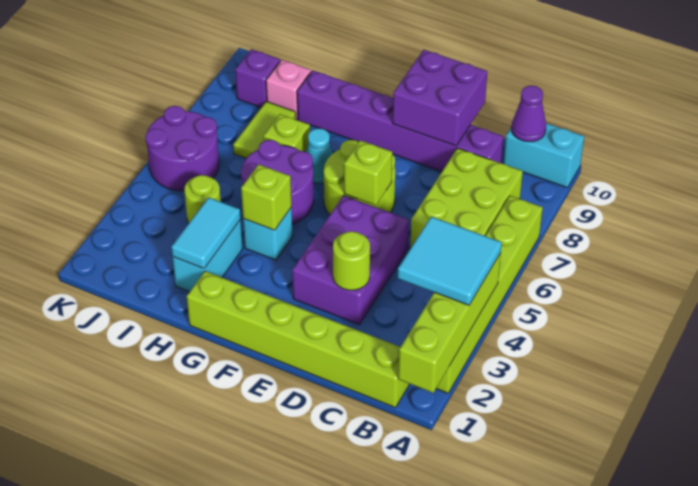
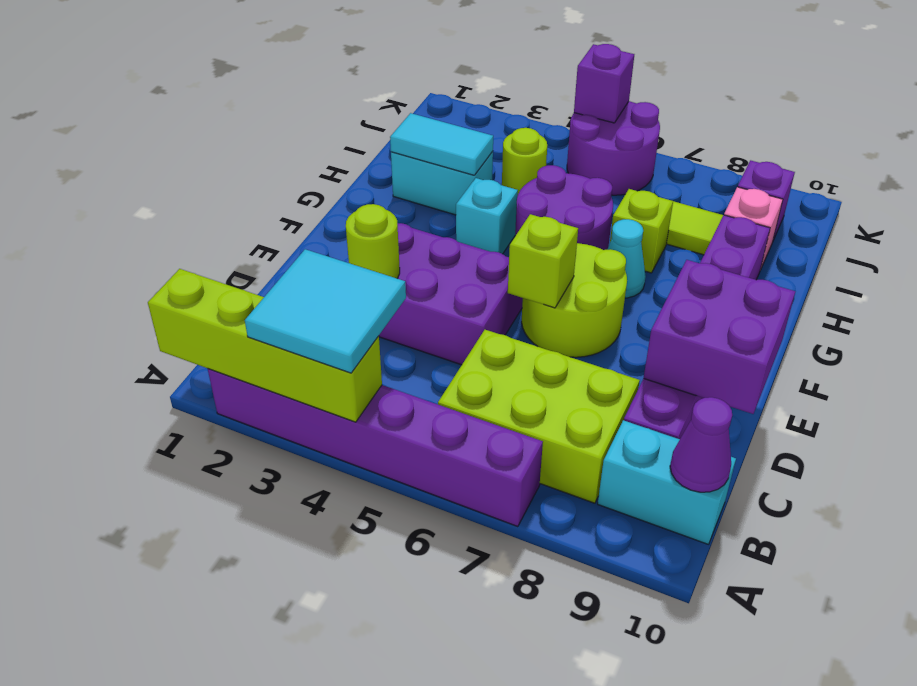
lime brick A2:A7 level 1 -> purple brick A2:A7 level 1
cyan brick A10:B10 level 1 -> cyan brick B9:B10 level 1
lime brick B1:G1 level 1 -> none
lime brick G4 level 2 -> none
none -> purple brick K5 level 2

